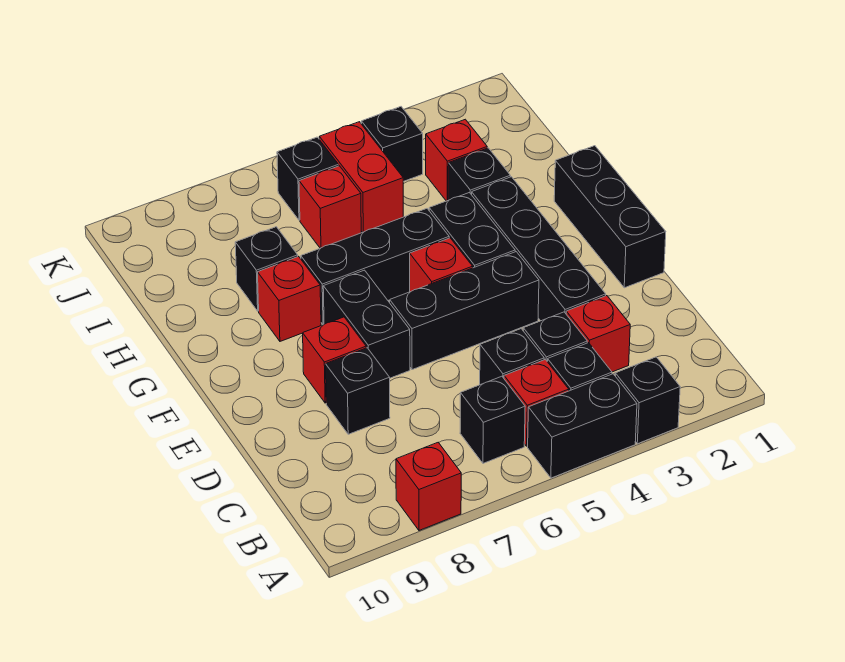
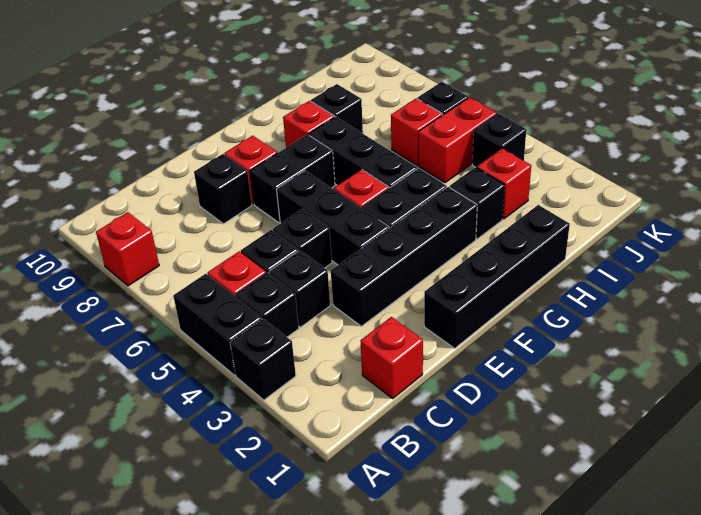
black brick B6 level 1 -> black brick D5 level 1
red brick C3 level 1 -> red brick C1 level 1
black brick E1:G1 level 1 -> black brick E1:H1 level 1

